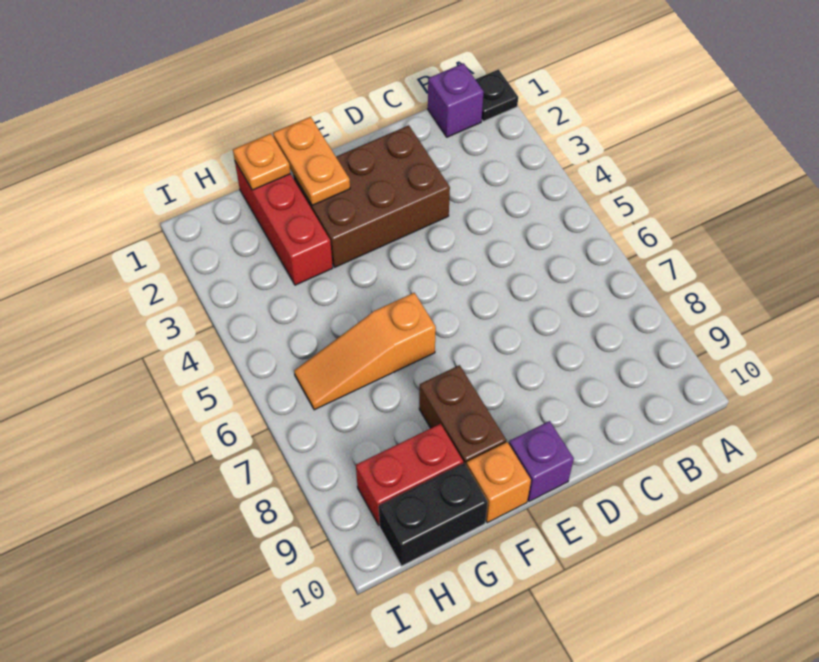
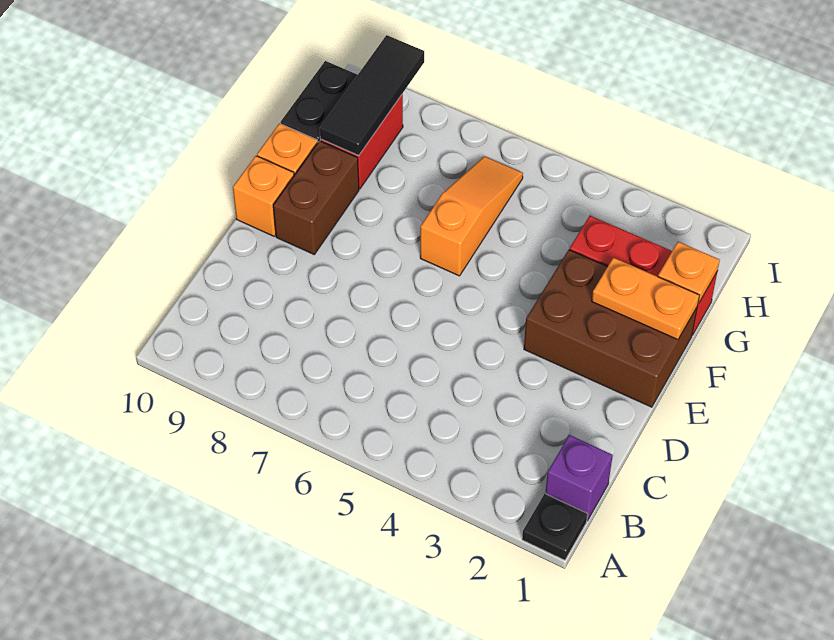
brown brick D2:F3 level 1 -> brown brick E1:F3 level 1
purple brick E10 level 1 -> orange brick E10 level 1
brown brick F8:F9 level 1 -> brown brick E9:F9 level 1
none -> black tile G9:I9 level 2

